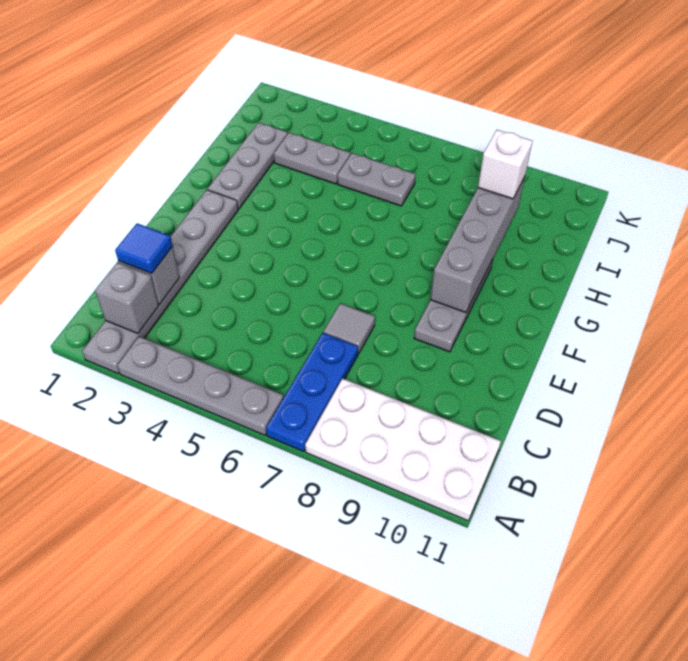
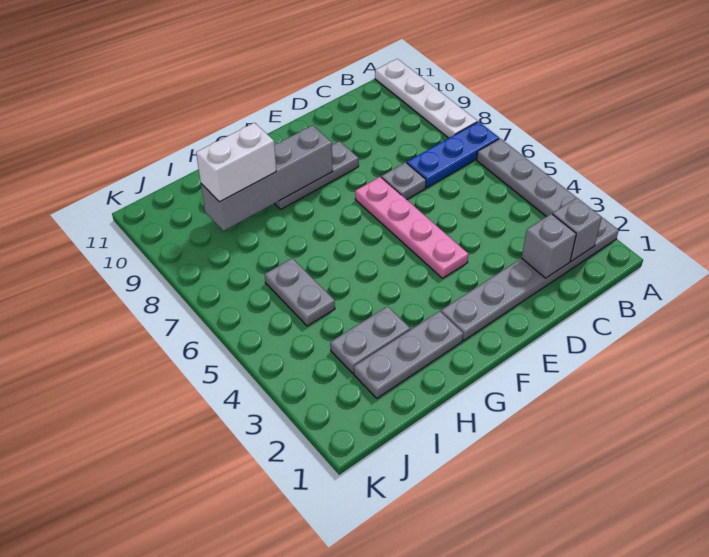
white plate A8:B11 level 1 -> white plate A8:A11 level 1
blue tile C2 level 3 -> none
grey tile D7 level 1 -> grey plate D7 level 1
none -> pink plate E4:E7 level 1
grey plate I3:I4 level 1 -> grey plate H3:I3 level 1
white brick I9 level 3 -> white brick H9:I9 level 3

